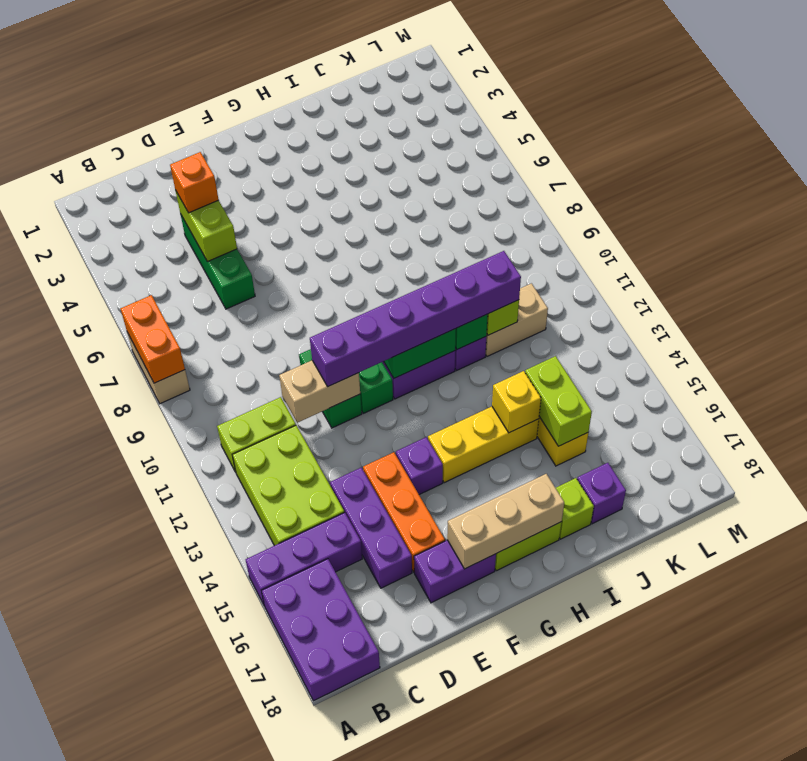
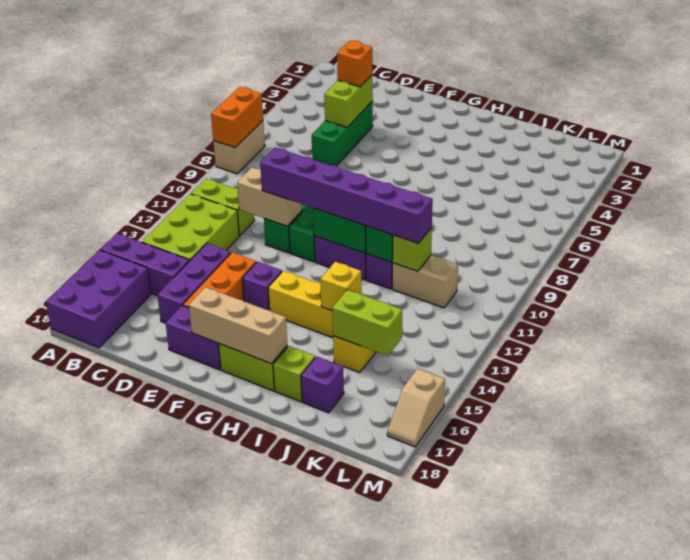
lime brick J14:J15 level 2 -> lime brick J15:K15 level 2
none -> tan slope M16:M17 level 1 top 16

